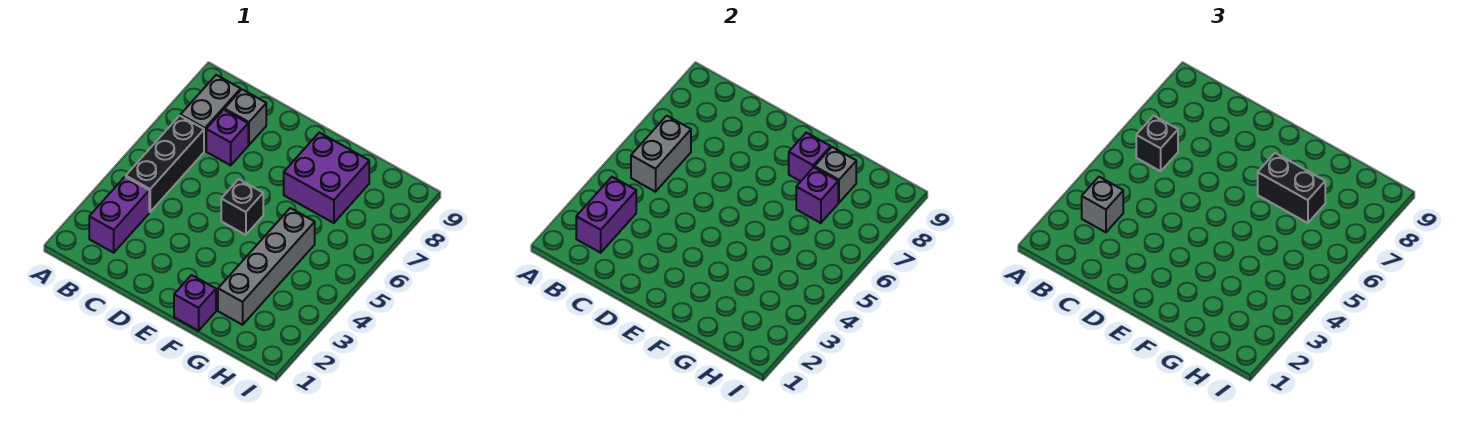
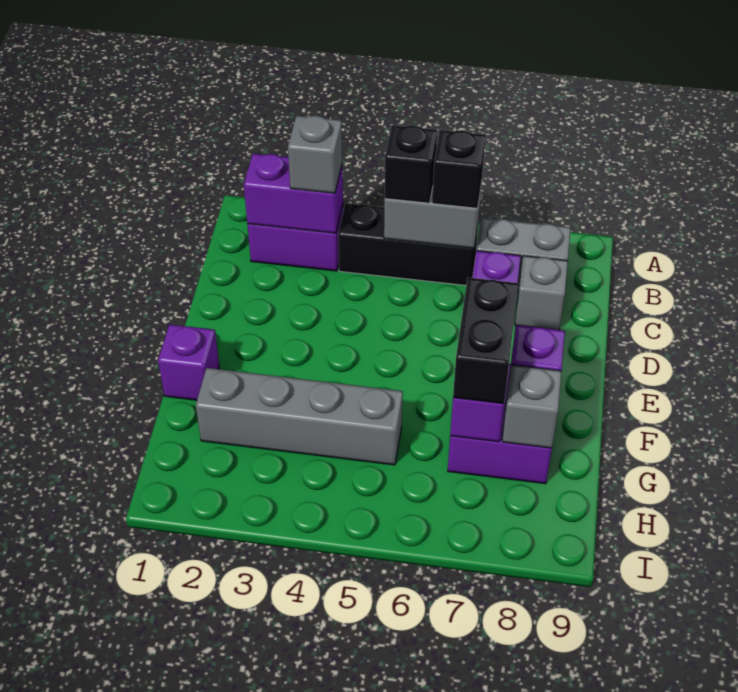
black brick E5 level 1 -> black brick B5 level 3

